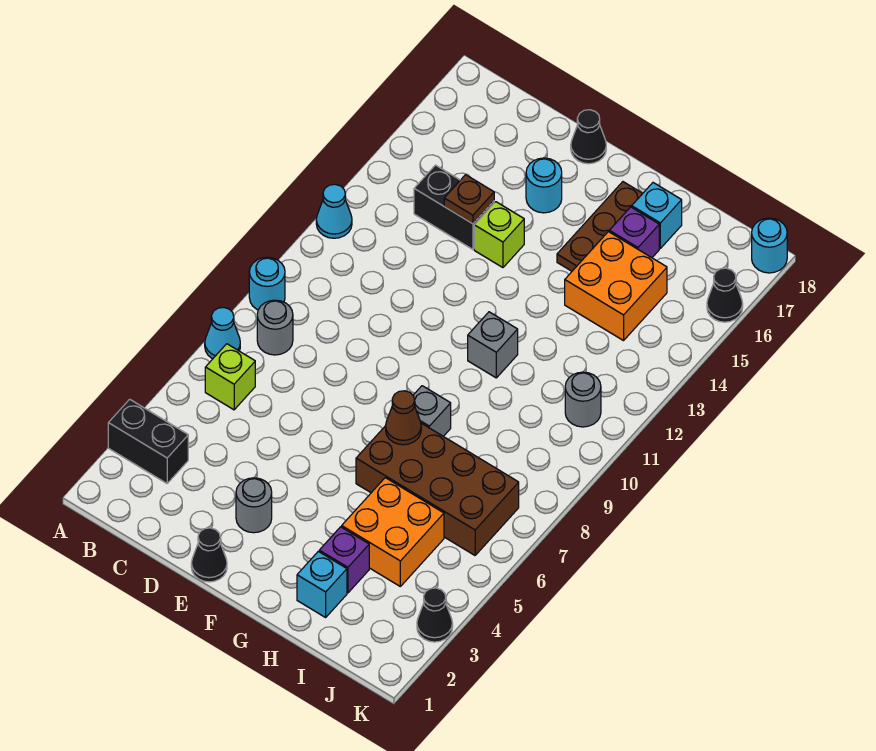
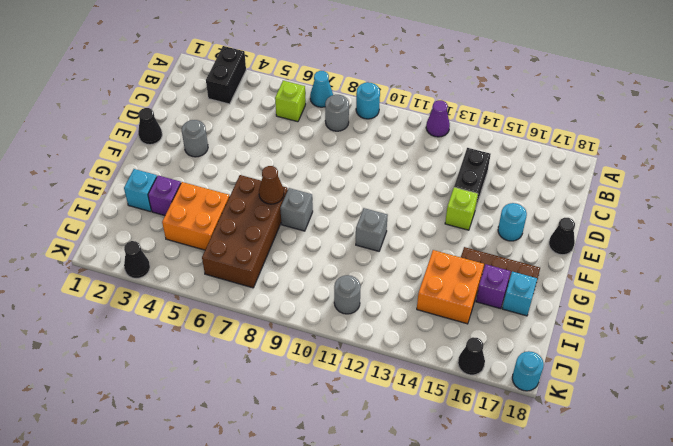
cyan cone A12 level 1 -> purple cone A12 level 1
brown plate D14 level 2 -> none

